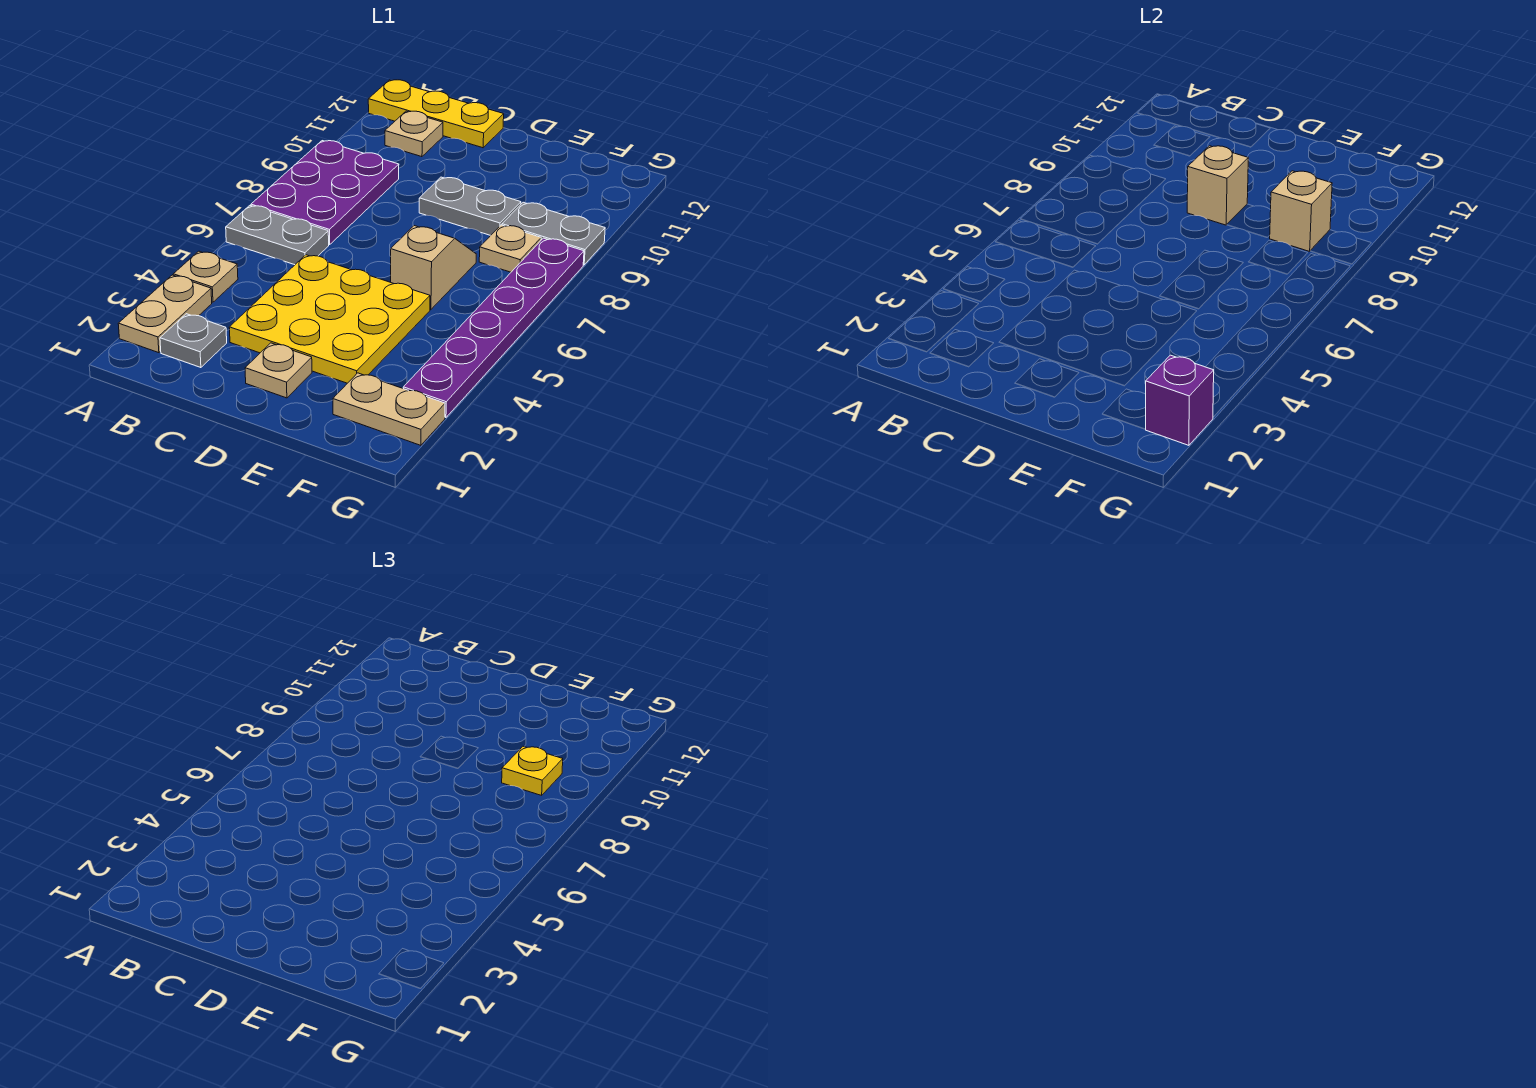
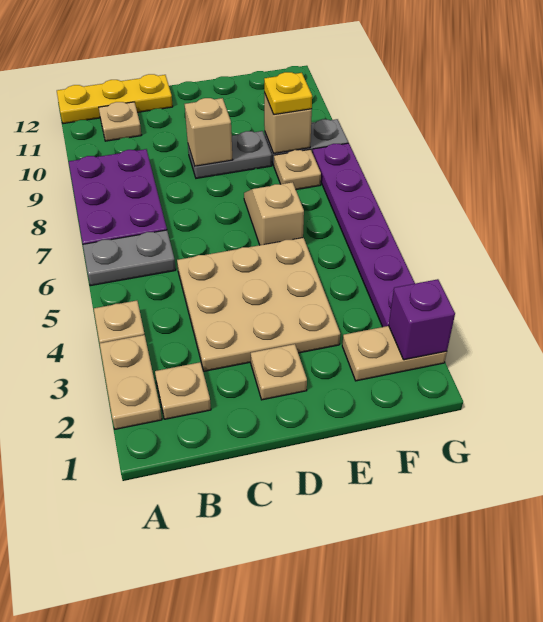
grey plate B2 level 1 -> tan plate B2 level 1
yellow plate C3:E5 level 1 -> tan plate C3:E5 level 1

